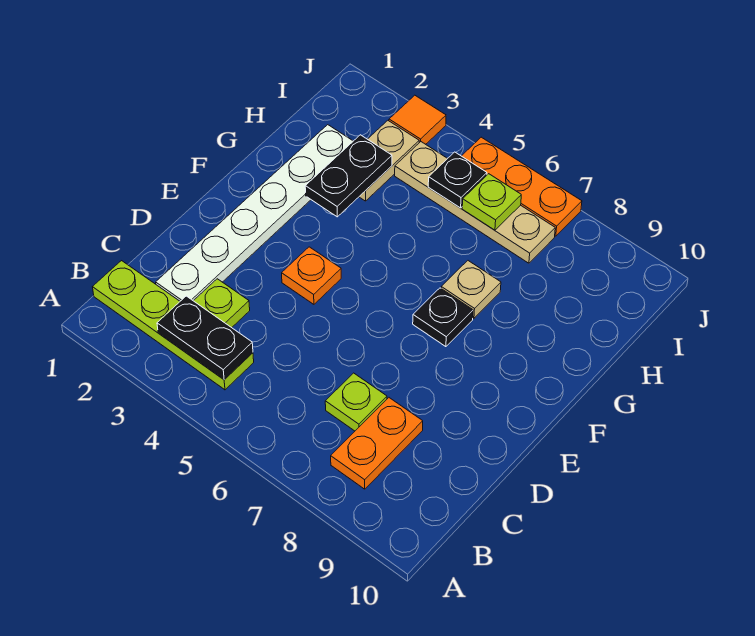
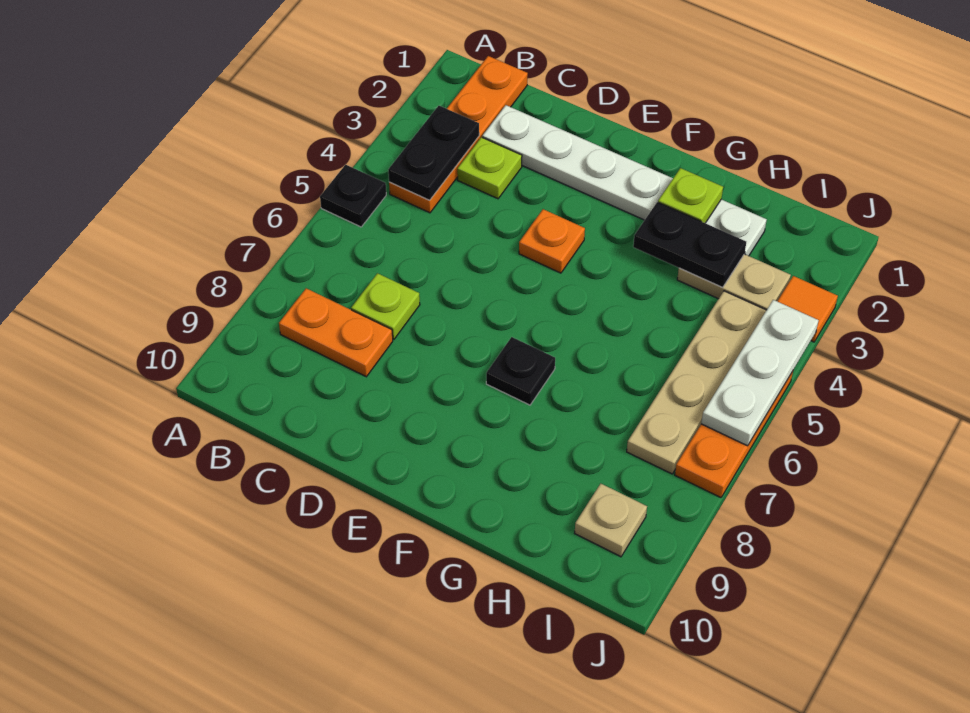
lime plate B1:B4 level 1 -> orange plate B1:B4 level 1
tan plate G7 level 1 -> tan plate I9 level 1
black plate I5 level 2 -> black plate A5 level 1
lime plate I6 level 2 -> lime plate G2 level 2
none -> white plate J4:J6 level 2

